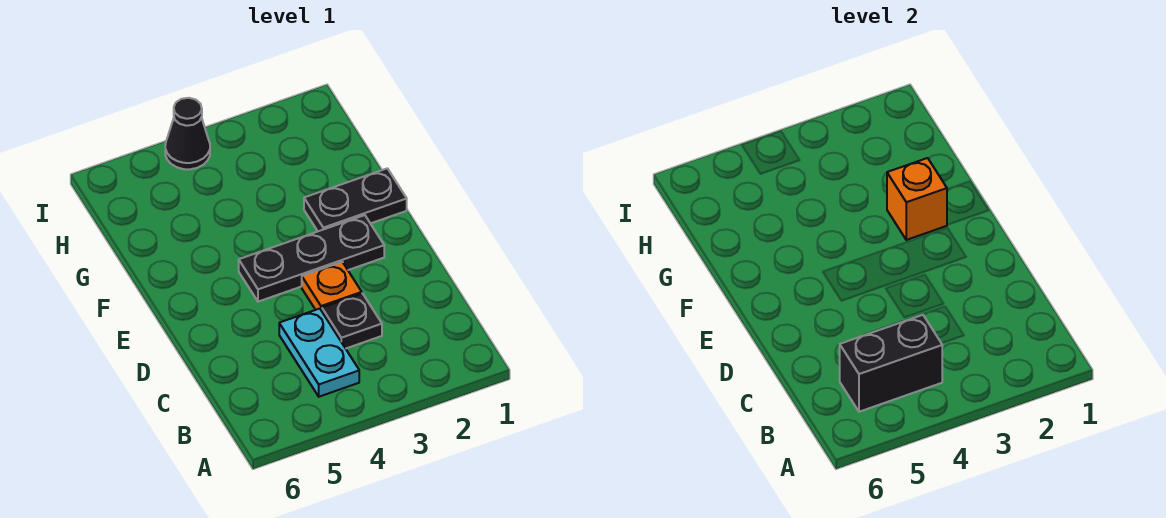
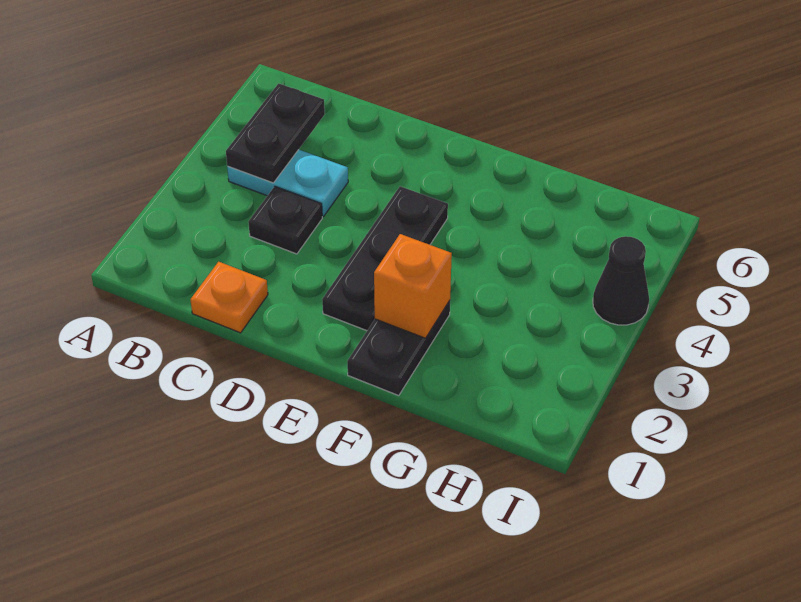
black brick B4:B5 level 2 -> black plate B4:B5 level 2
orange plate D3 level 1 -> orange plate C1 level 1

